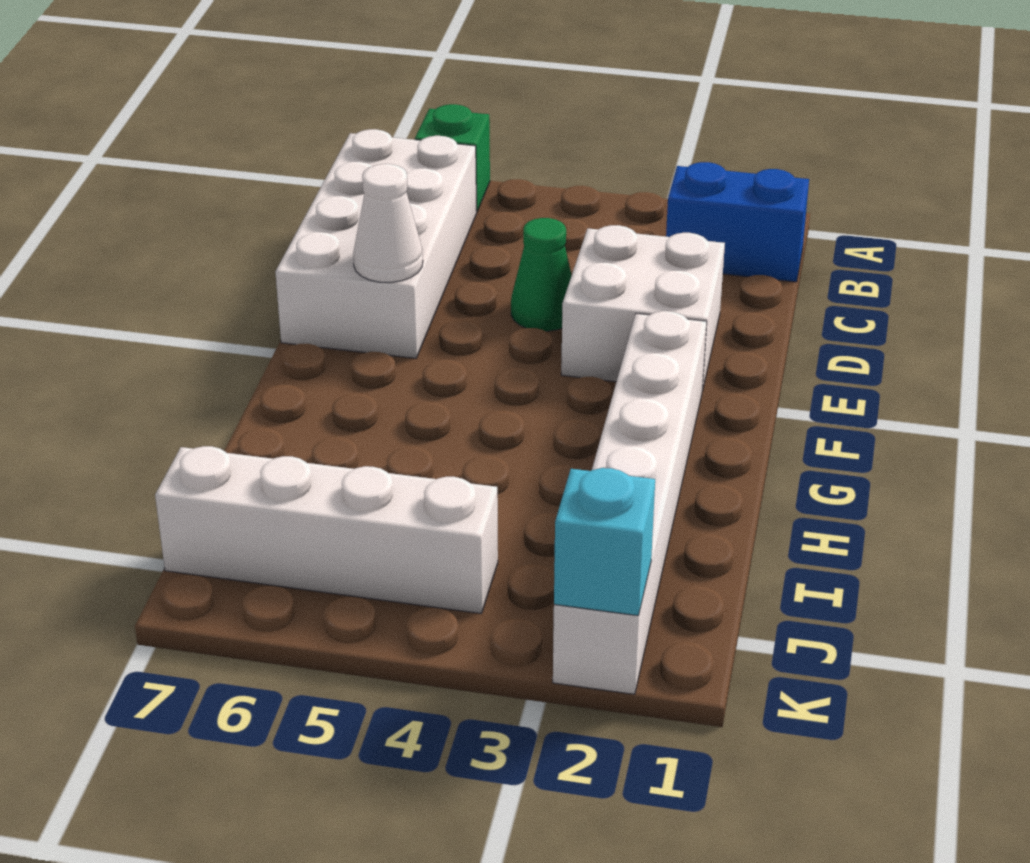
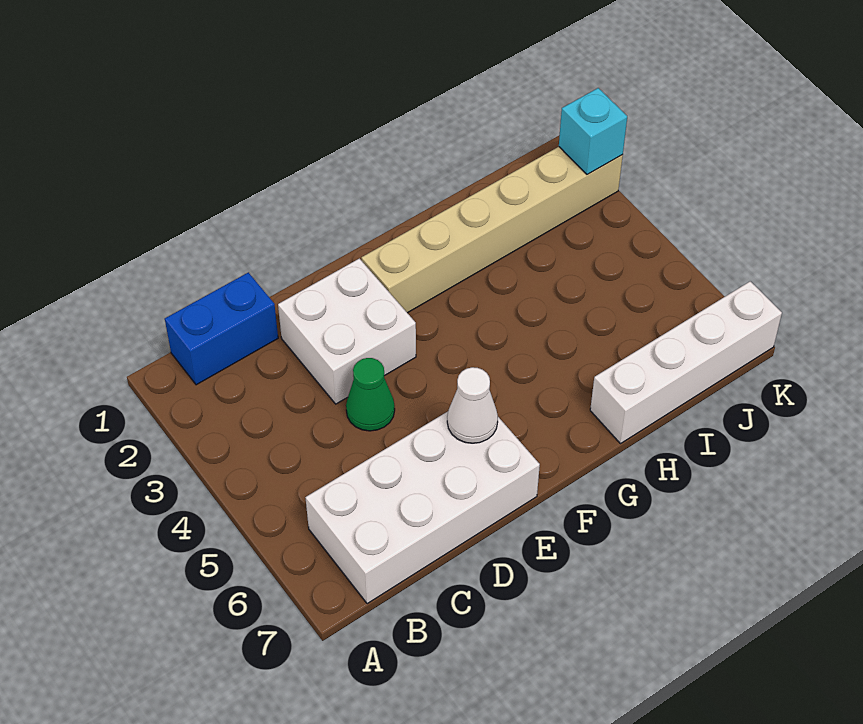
green brick A6 level 1 -> none
blue brick B1:B2 level 1 -> blue brick B1:C1 level 1
white brick F2:K2 level 1 -> tan brick F2:K2 level 1
white brick J4:J7 level 1 -> white brick H7:K7 level 1

